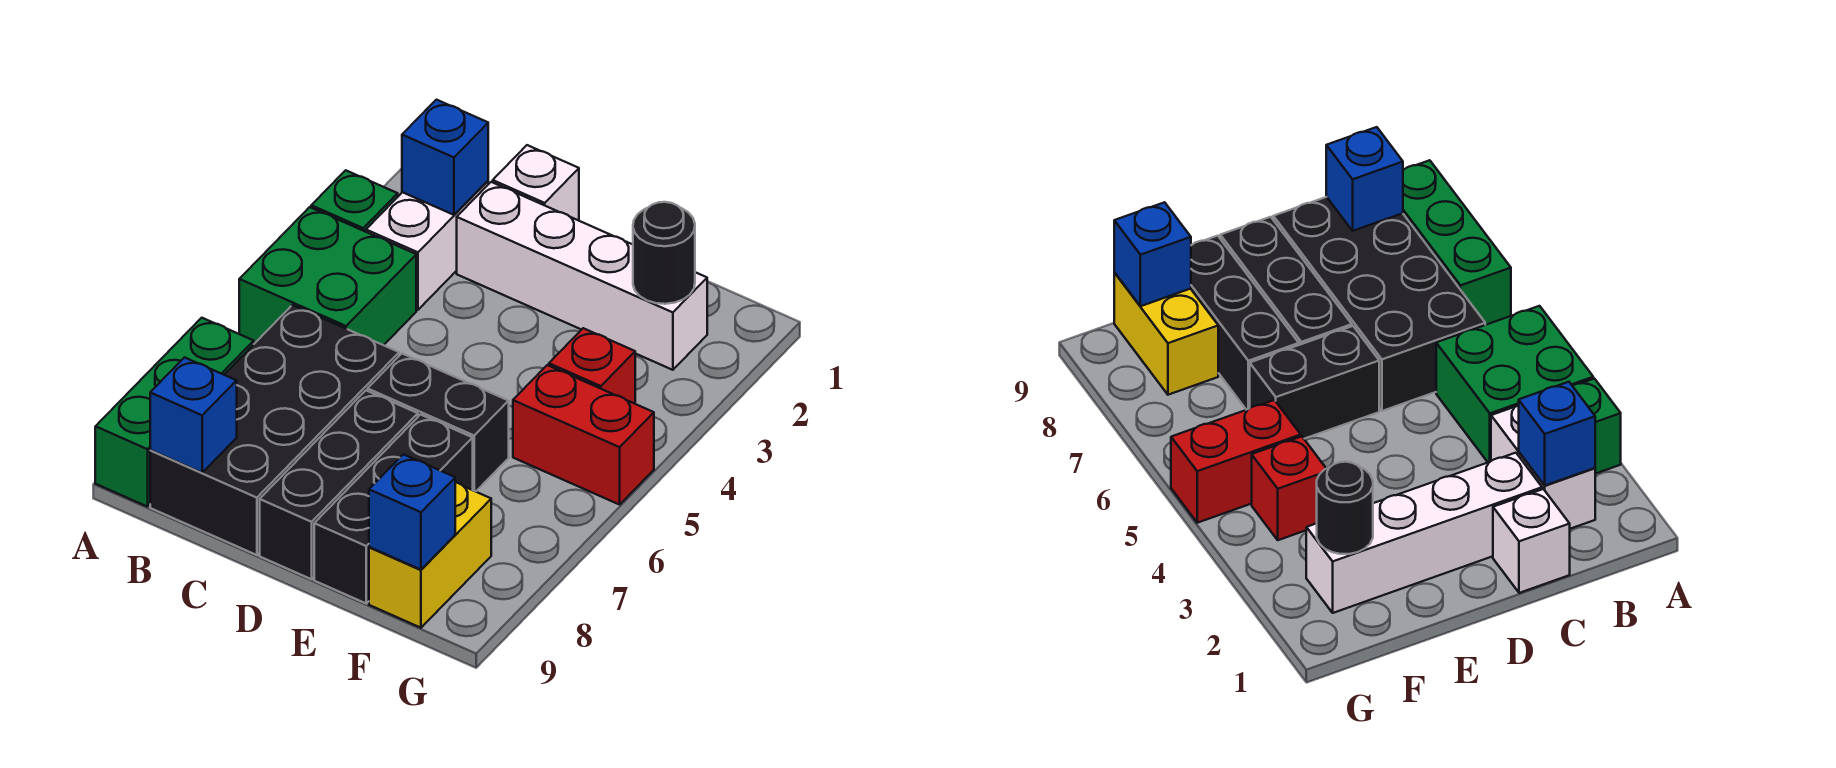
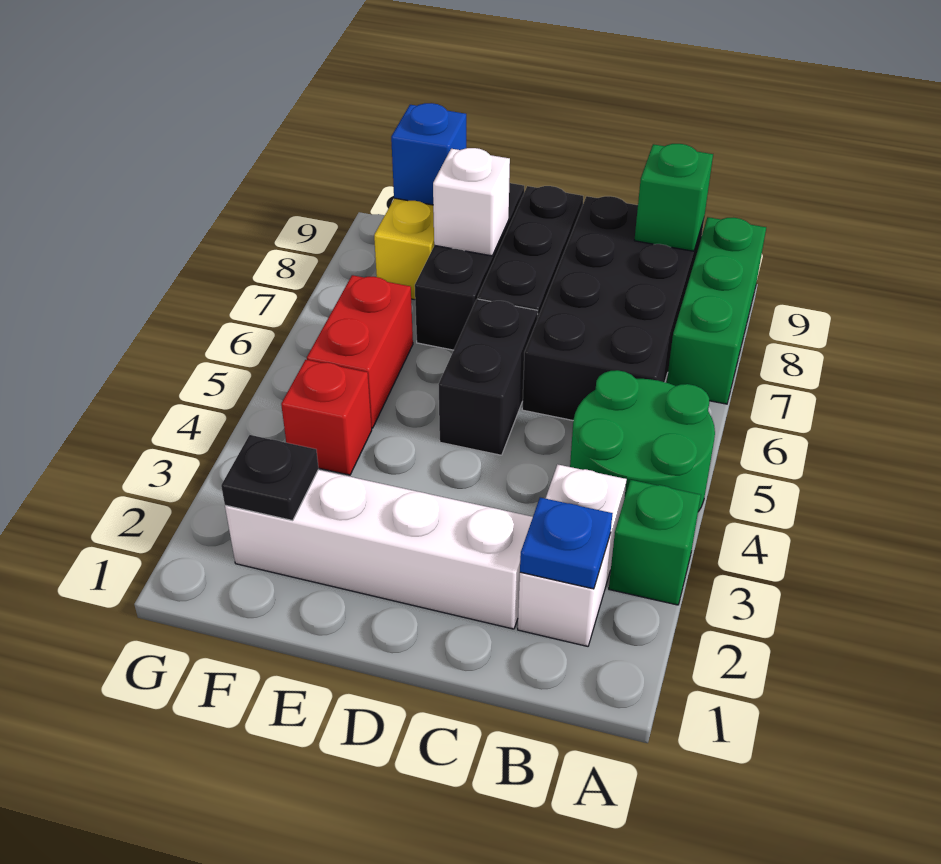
green brick A4:B5 level 1 -> green round brick A4:B5 level 1
blue brick B2 level 2 -> blue plate B2 level 2
blue brick B9 level 2 -> green brick B9 level 2
white brick C1 level 1 -> white brick E8 level 2
black brick D6:E6 level 1 -> black brick D5:D6 level 1
black round brick F2 level 2 -> black plate F2 level 2
red brick F5:G5 level 1 -> red brick F5:F6 level 1

